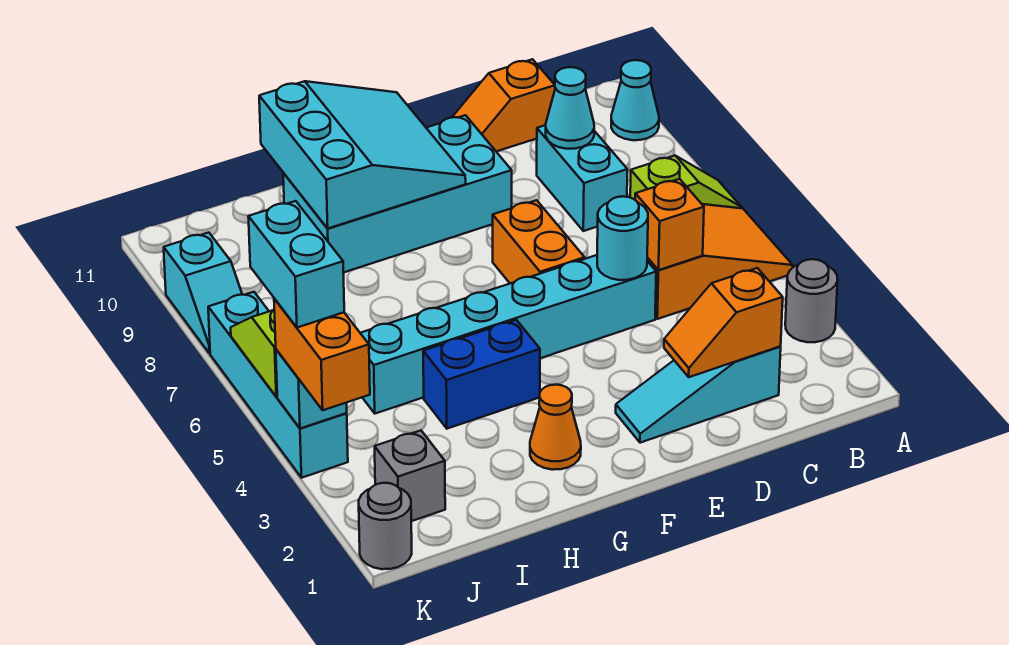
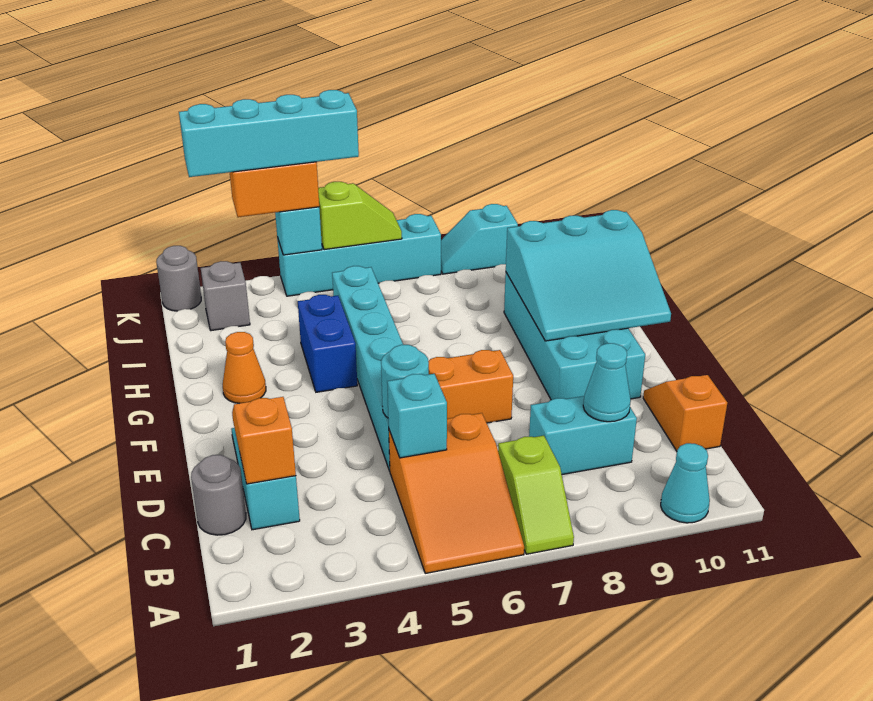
grey round brick A3 level 1 -> grey round brick C1 level 1
orange brick C5 level 2 -> cyan brick C5 level 2
cyan brick K4:K5 level 4 -> cyan brick K2:K5 level 4

